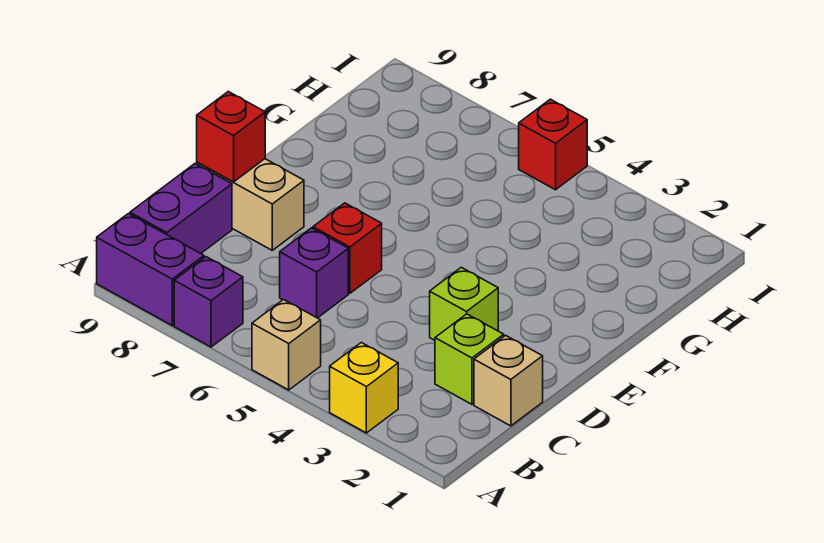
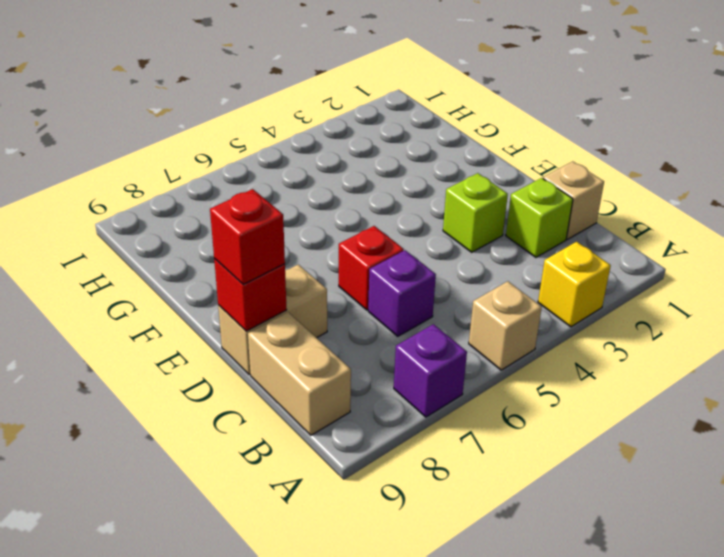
purple brick A8:A9 level 1 -> none
purple brick B9:C9 level 1 -> tan brick B9:C9 level 1
red brick I5 level 1 -> red brick D9 level 3

